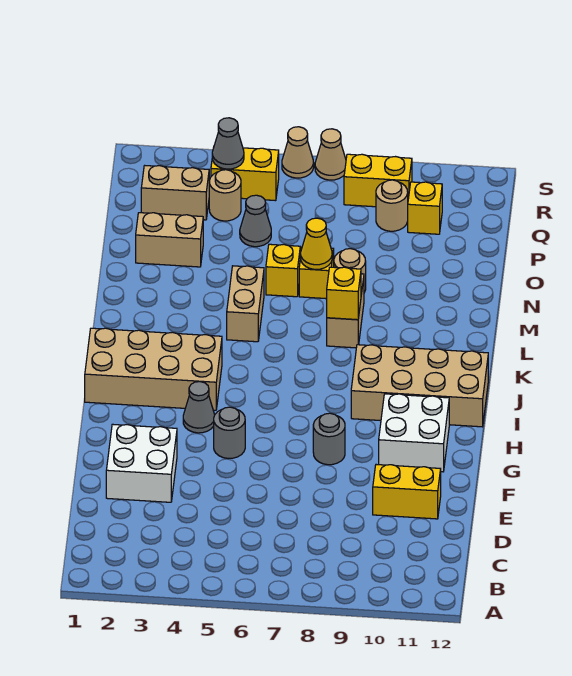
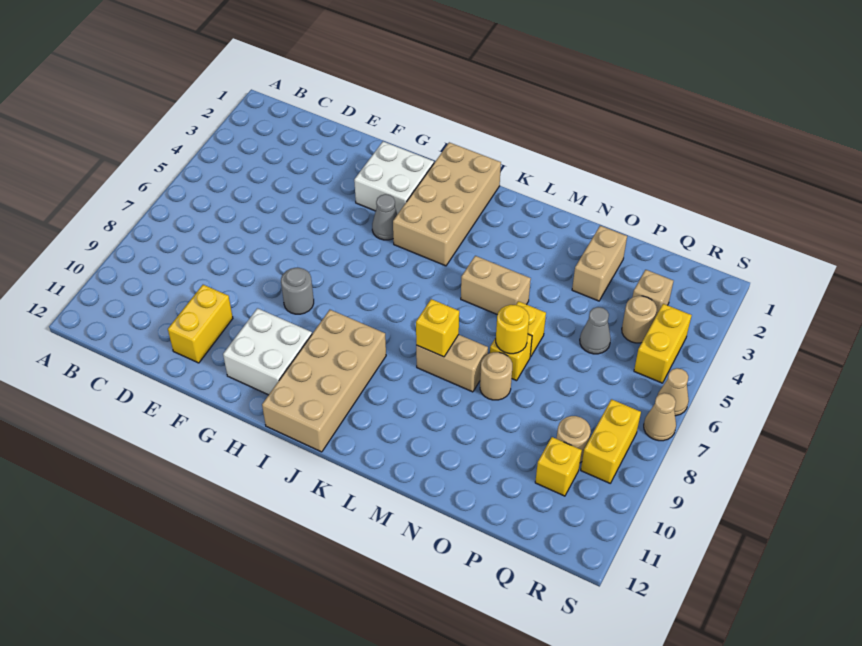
white brick E2:F3 level 1 -> white brick G2:H3 level 1
grey round brick G5 level 1 -> none
yellow cone N7 level 2 -> yellow round brick N7 level 2
tan brick Q2:Q3 level 1 -> tan brick Q3 level 1
grey cone R4 level 2 -> none

